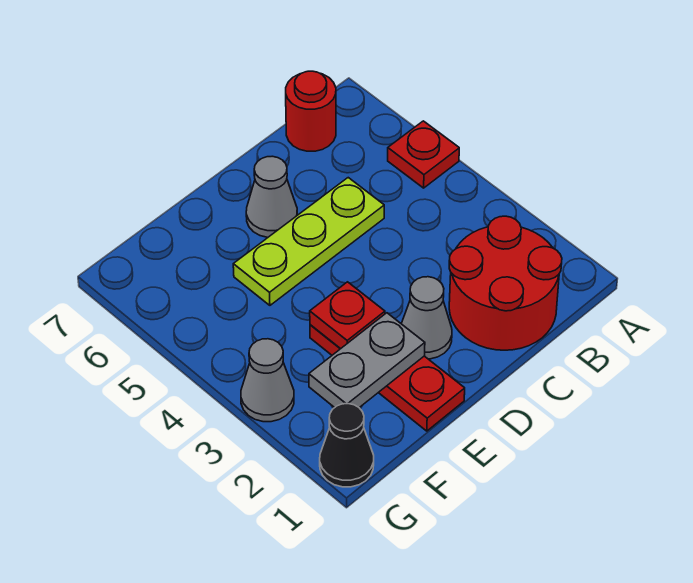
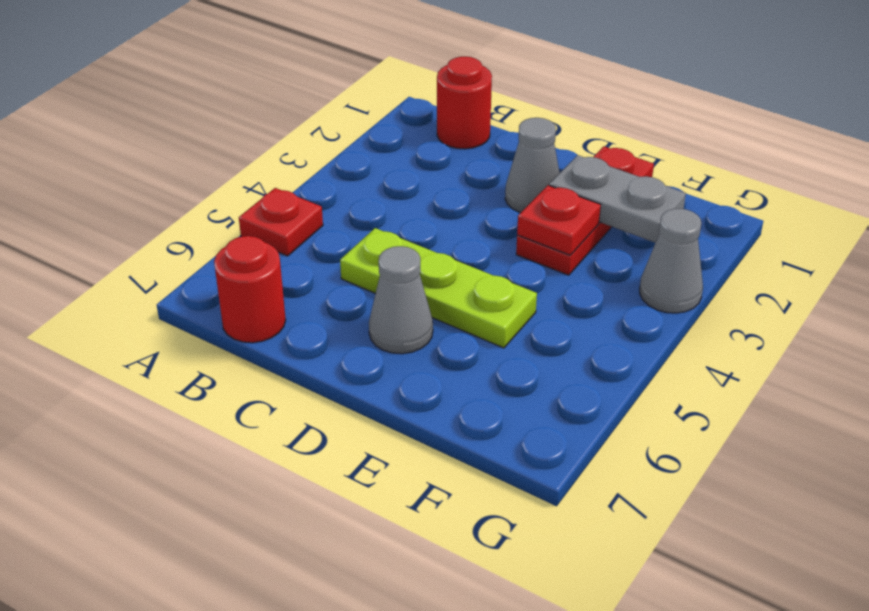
red round brick B1:C2 level 1 -> red round brick B1 level 1
black cone G1 level 1 -> none

